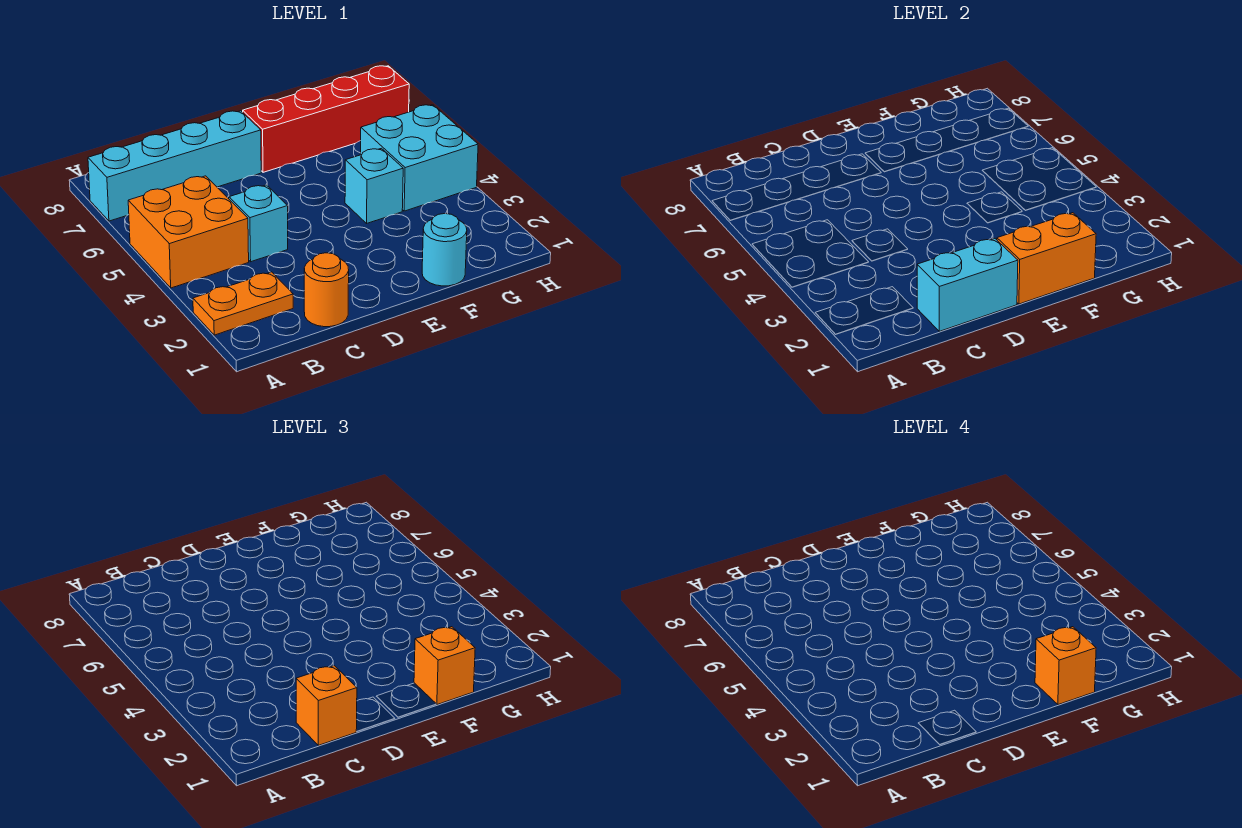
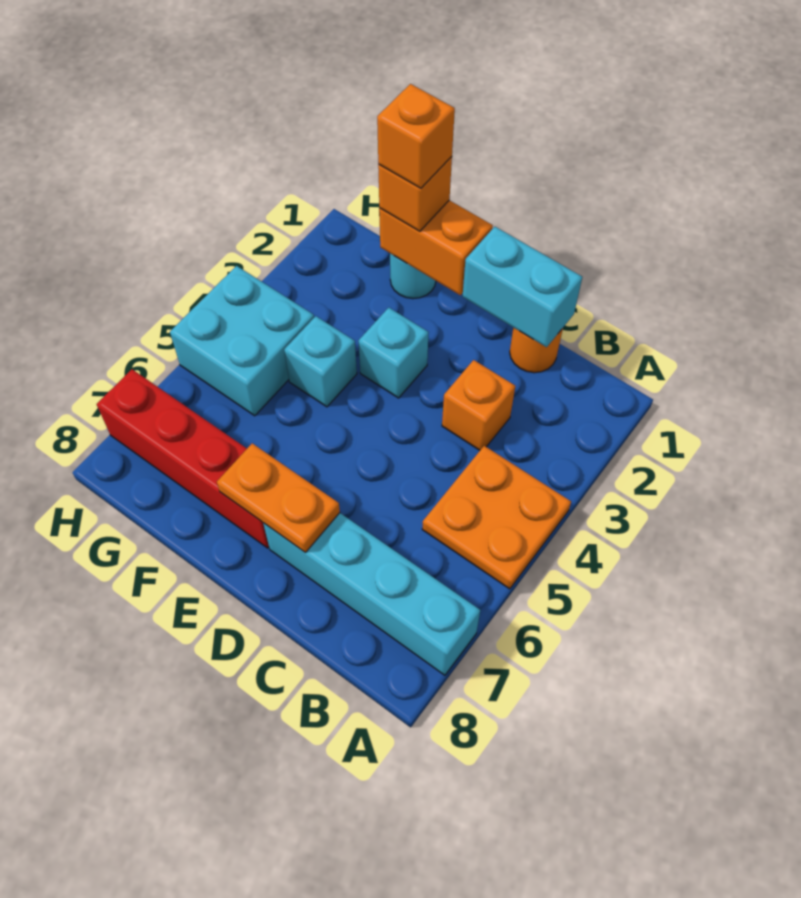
orange plate A2:B2 level 1 -> orange plate D7:E7 level 2
orange brick A4:B5 level 1 -> orange plate A4:B5 level 1
orange brick C1 level 3 -> orange brick C3 level 1
cyan brick C4 level 1 -> cyan brick E3 level 1

